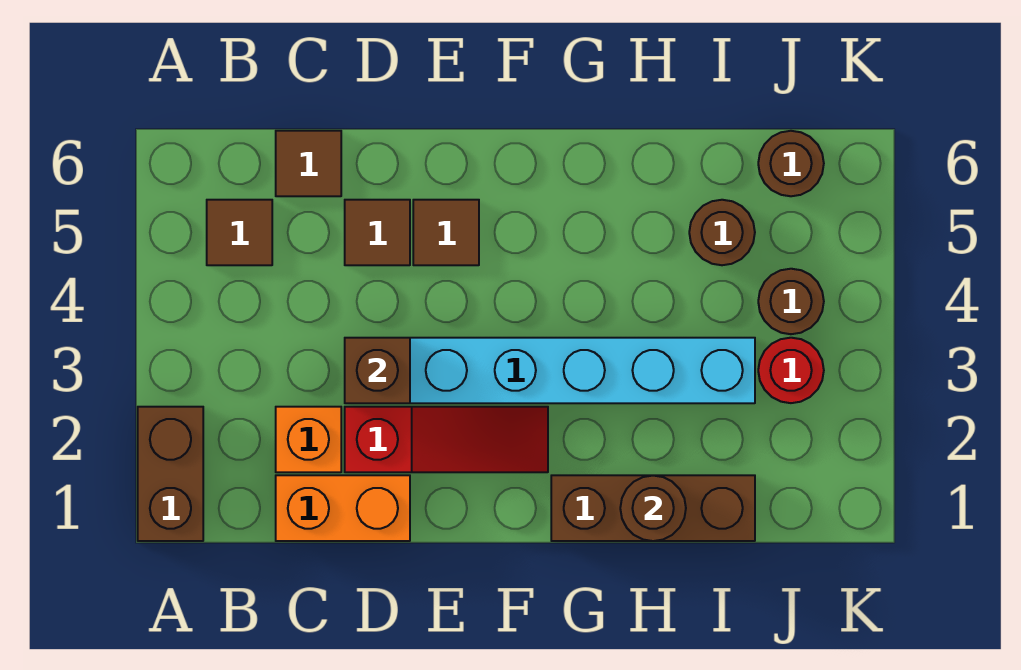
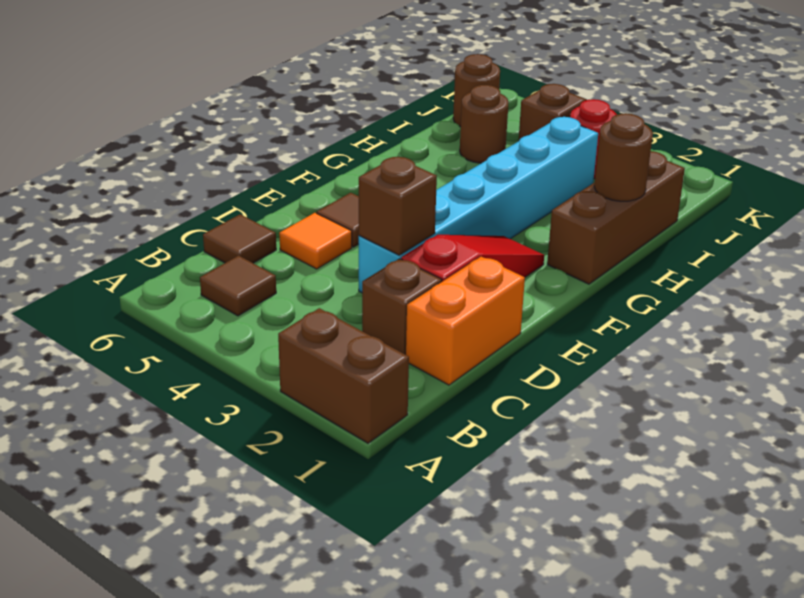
orange brick C2 level 1 -> brown brick C2 level 1
brown tile D5 level 1 -> orange tile D5 level 1
brown round brick J4 level 1 -> brown brick J4 level 1

